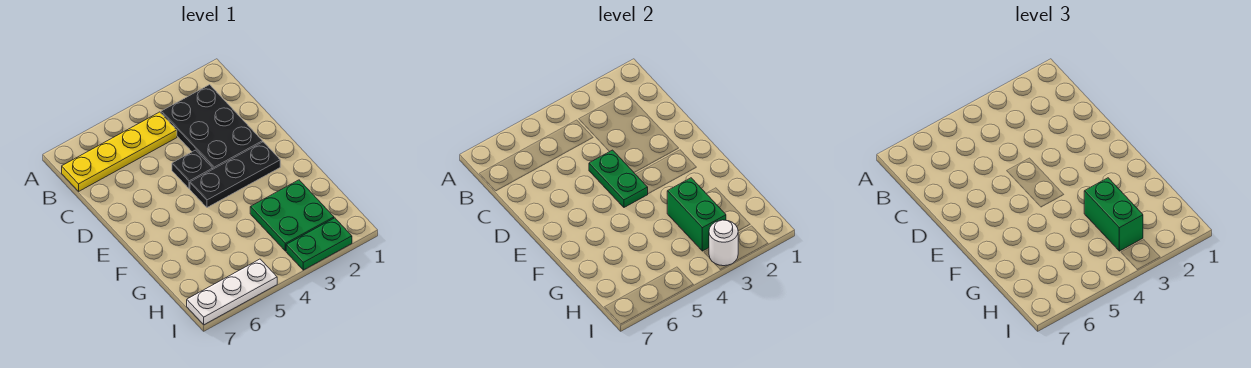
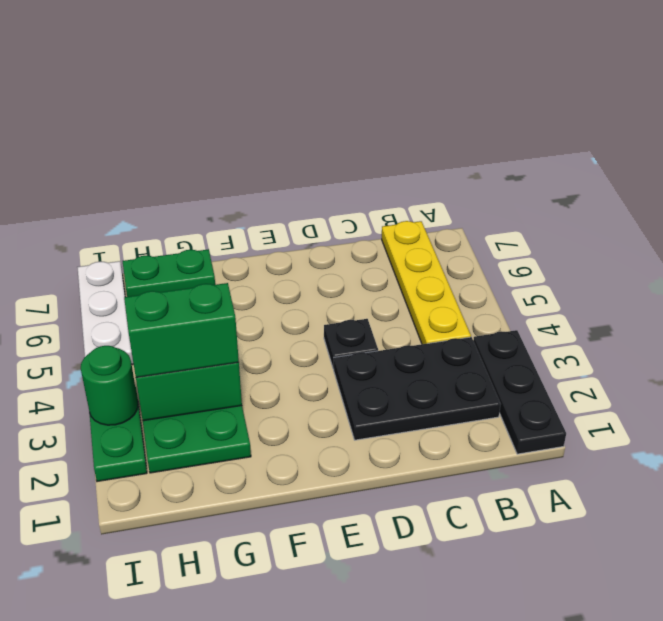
green plate D4:E4 level 2 -> green plate G7:H7 level 1
black plate E2:E4 level 1 -> black plate A1:A3 level 1
white round brick I3 level 2 -> green round brick I3 level 2

